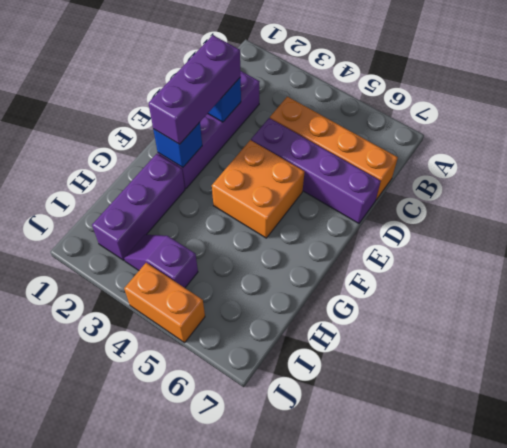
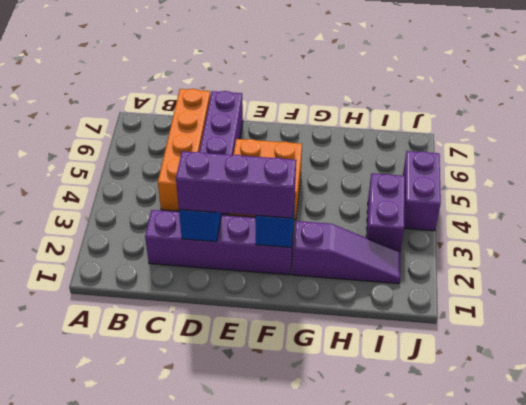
purple brick G2:I2 level 1 -> purple slope G2:I2 level 1 top G
purple slope I3:I4 level 1 top 4 -> purple brick I3:I4 level 1
orange brick J4:J5 level 1 -> purple brick J4:J5 level 1

